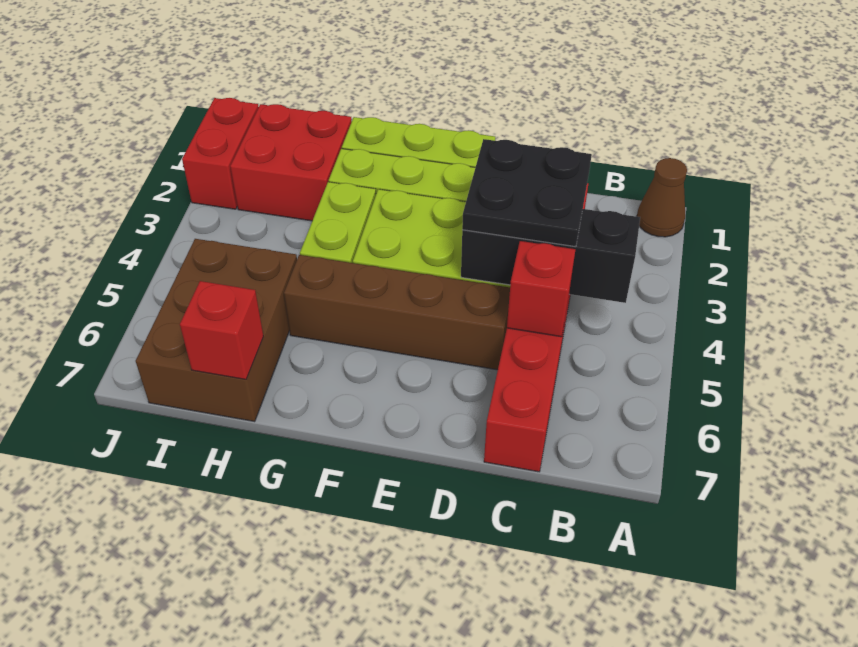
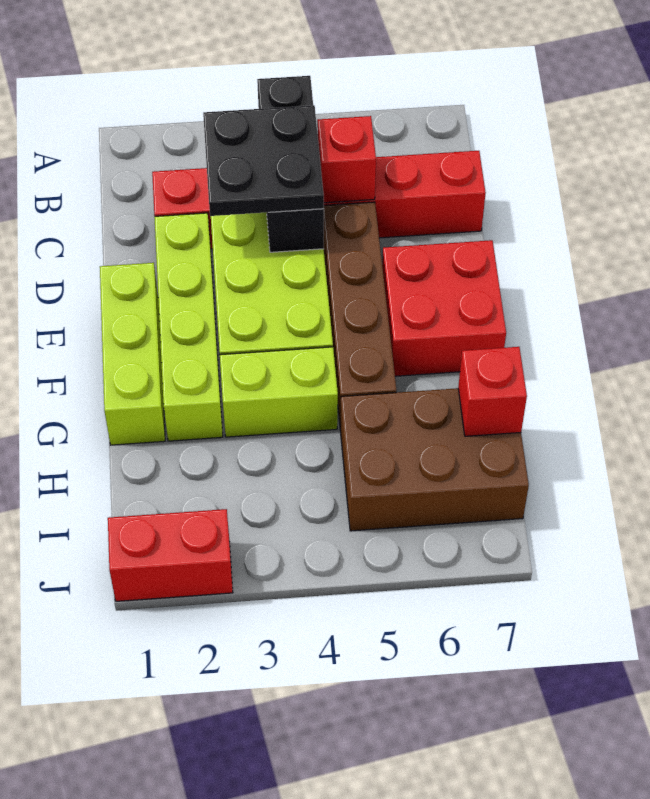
brown cone A1 level 1 -> none
red brick H1:I2 level 1 -> red brick E6:F7 level 1

